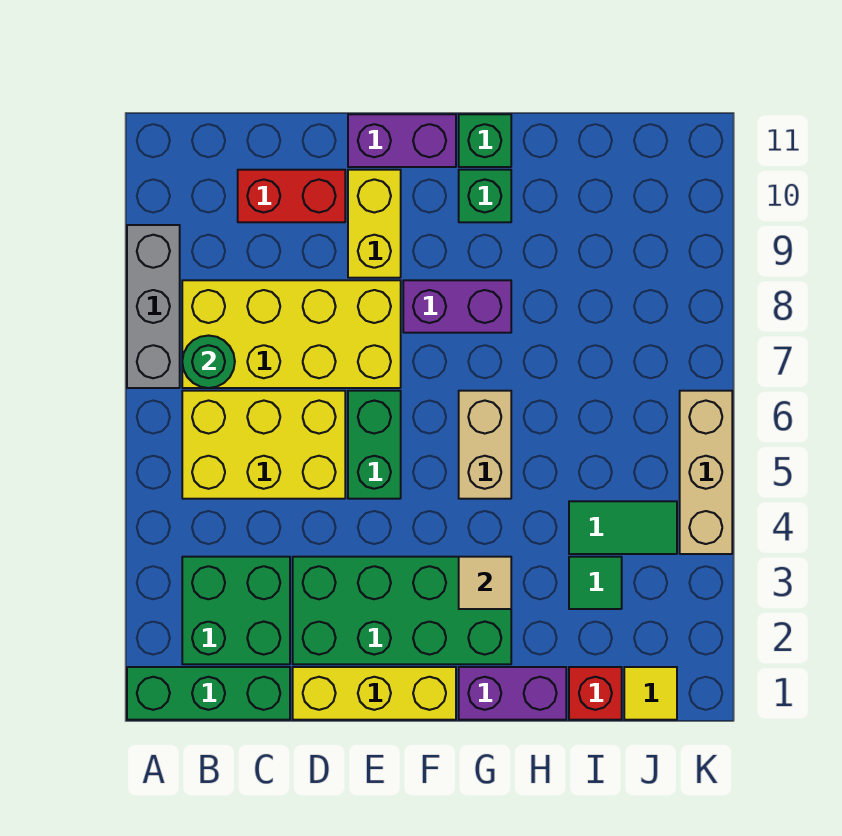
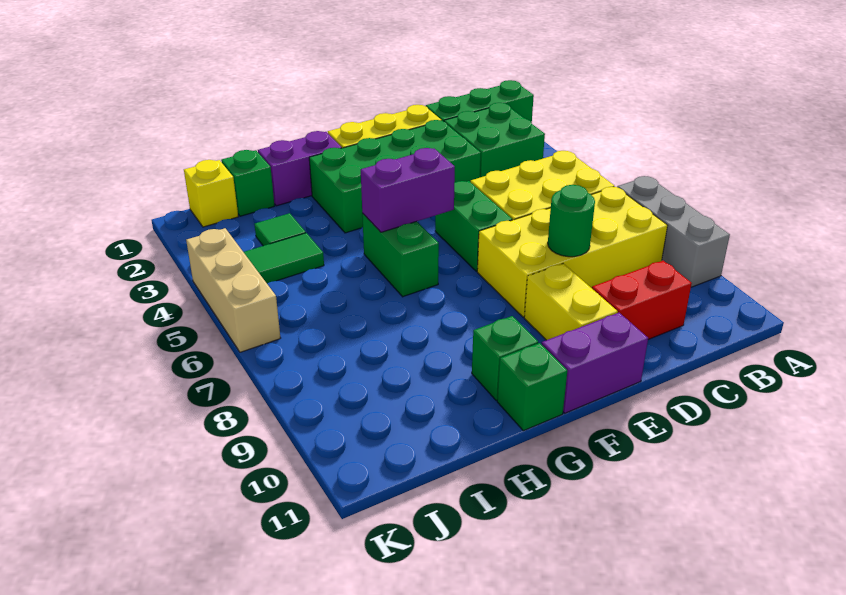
green round brick B7 level 2 -> green round brick D8 level 2
purple brick F8:G8 level 1 -> purple brick F5:G5 level 2
tan tile G3 level 2 -> none
tan brick G5:G6 level 1 -> green brick G5:G6 level 1
red brick I1 level 1 -> green brick I1 level 1
yellow tile J1 level 1 -> yellow brick J1 level 1

